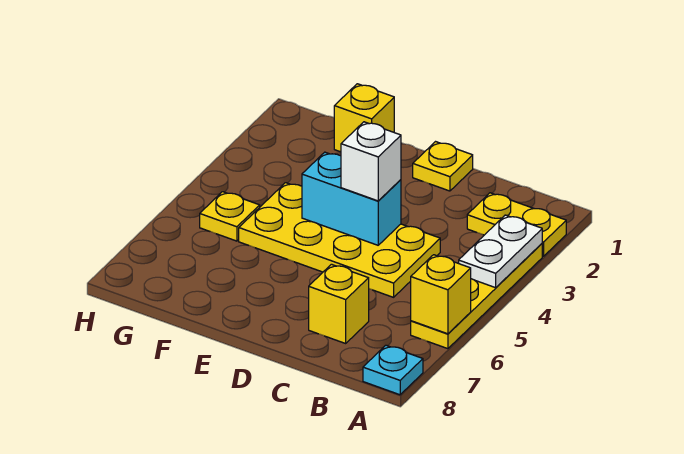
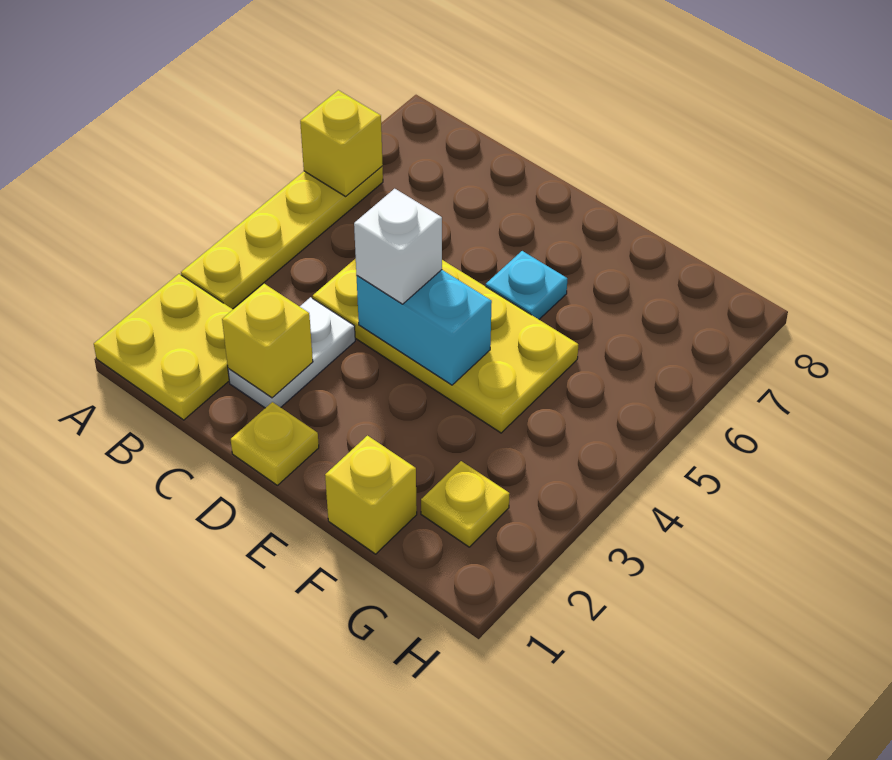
yellow plate A2:B2 level 1 -> yellow plate A1:B2 level 1
white plate A3:A4 level 2 -> white plate C2:C3 level 1
cyan plate A8 level 1 -> cyan plate E6 level 1
yellow brick C7 level 1 -> yellow brick C2 level 2
yellow plate G5 level 1 -> yellow plate G2 level 1

